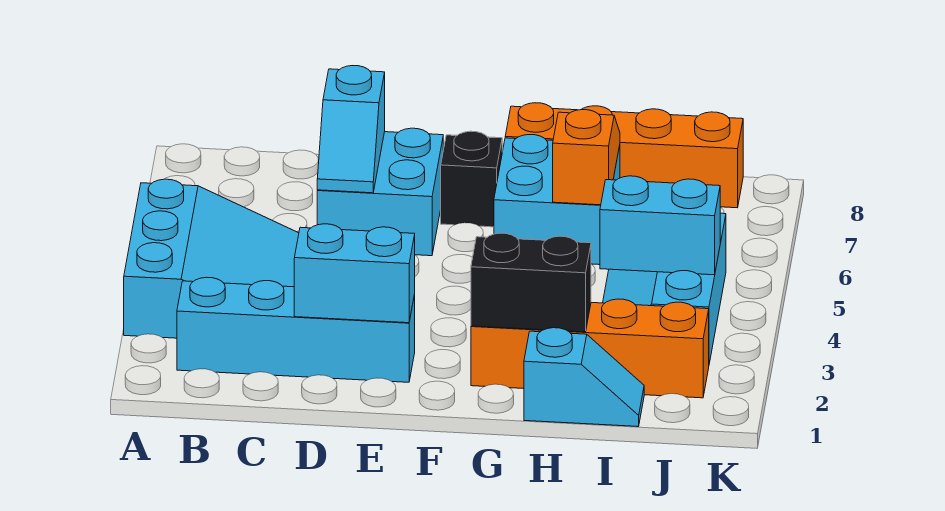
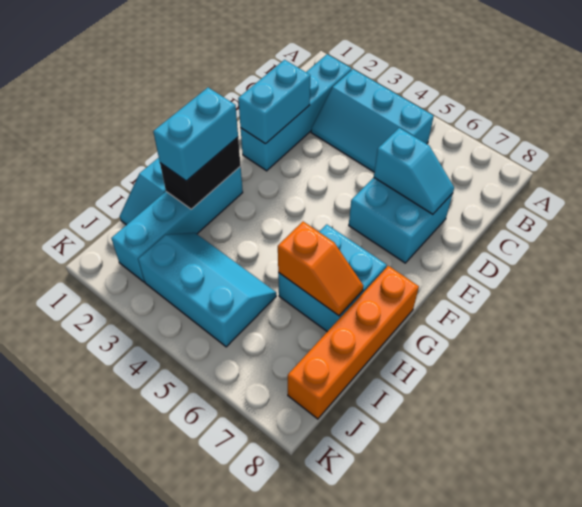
cyan slope A3:C5 level 1 top A -> cyan slope B3:C5 level 1 top B
cyan slope D6:D7 level 2 top 7 -> cyan slope D6:D7 level 2 top 6
black brick F7 level 1 -> none
orange brick G2:J2 level 1 -> cyan brick G2:J2 level 1
cyan brick I4:J4 level 2 -> cyan brick G2:H2 level 3

